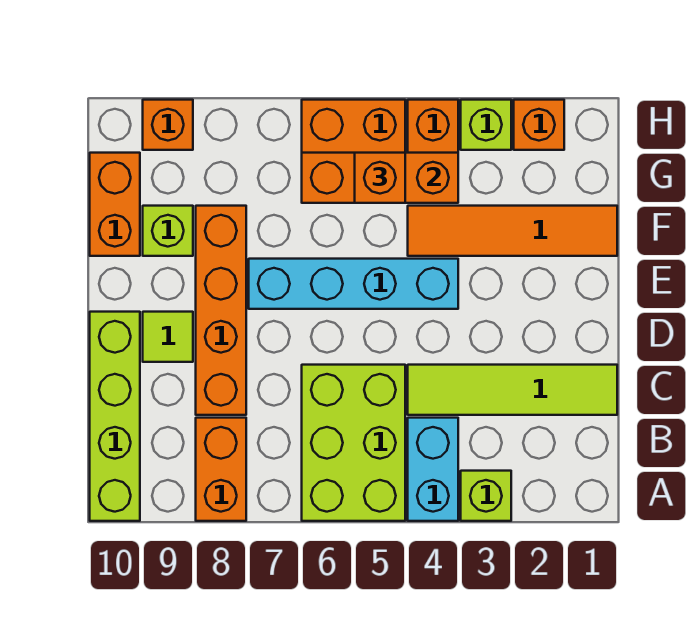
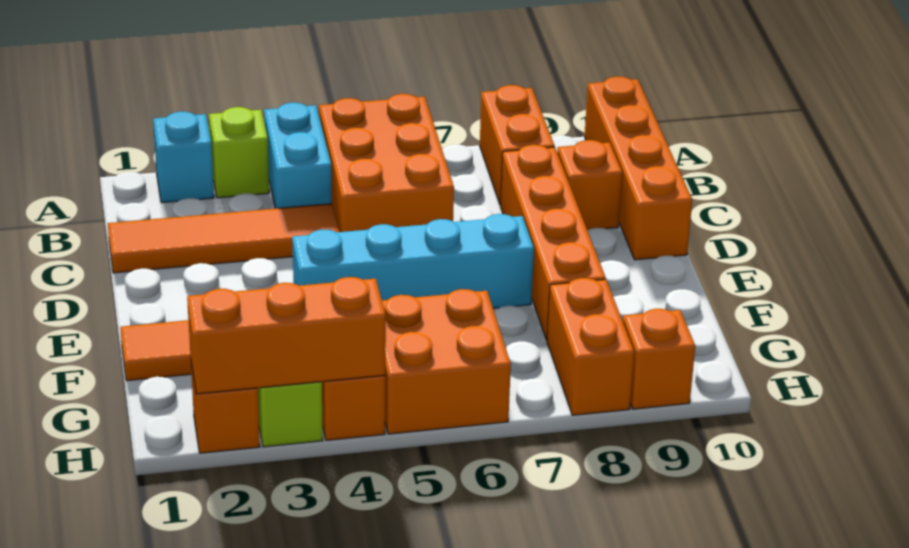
none -> cyan brick A2 level 1
lime brick A5:C6 level 1 -> orange brick A5:C6 level 1
lime brick A10:D10 level 1 -> orange brick A10:D10 level 1
lime tile C1:C4 level 1 -> orange tile C1:C4 level 1
lime tile D9 level 1 -> none
lime brick F9 level 1 -> none
orange brick F10:G10 level 1 -> orange brick G8:H8 level 1
orange brick G4:G6 level 2 -> orange brick H2:H4 level 2
orange brick G5 level 3 -> orange brick C9 level 1

